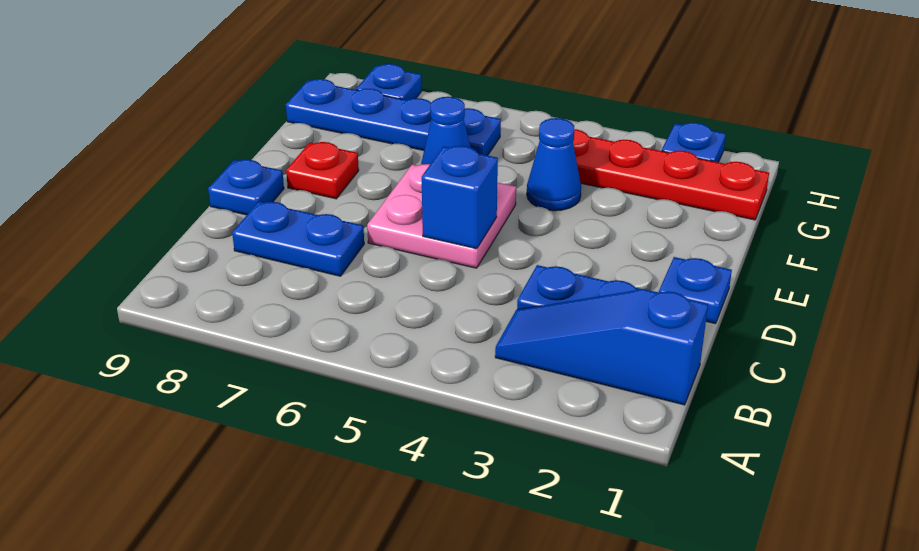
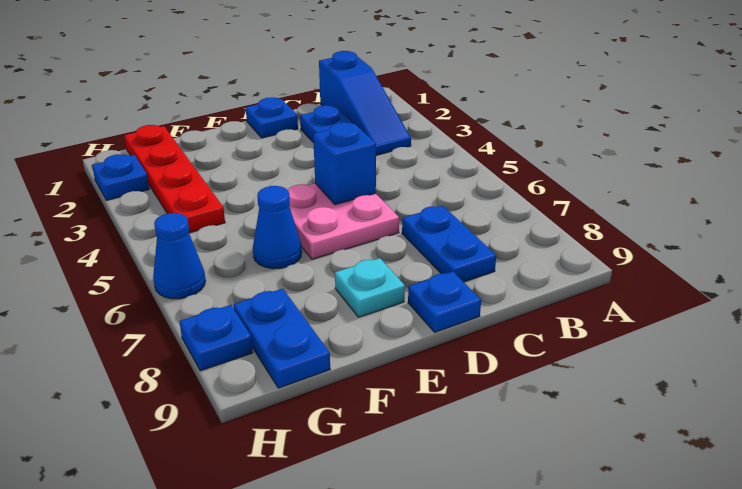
red plate E8 level 1 -> cyan plate E8 level 1
blue cone F4 level 1 -> blue cone H6 level 1
blue plate G6:G9 level 1 -> blue plate G8:G9 level 1

